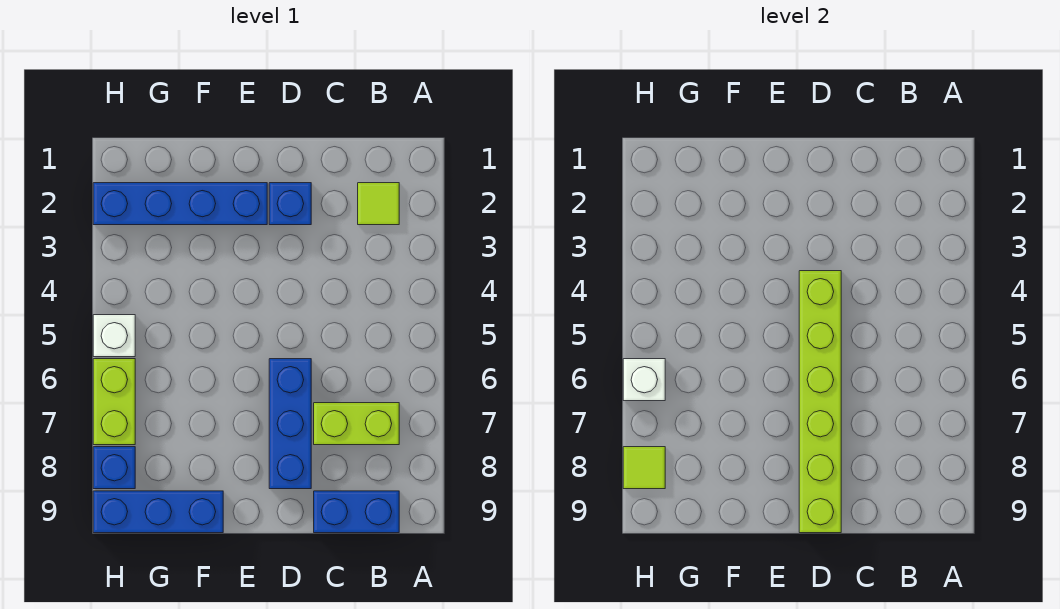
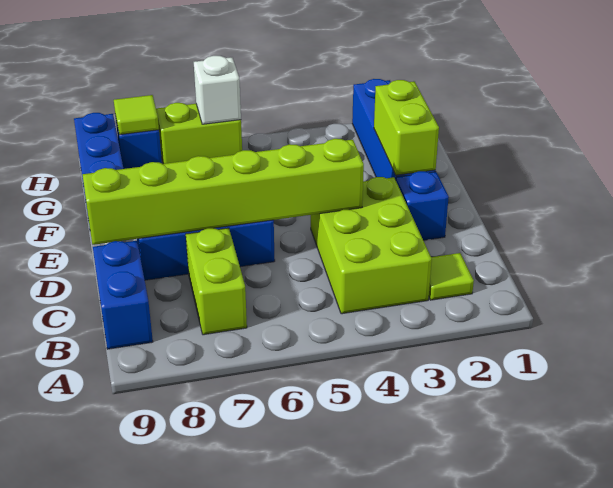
none -> lime brick B3:D4 level 1
none -> lime brick E2:F2 level 2
white brick H5 level 1 -> none

